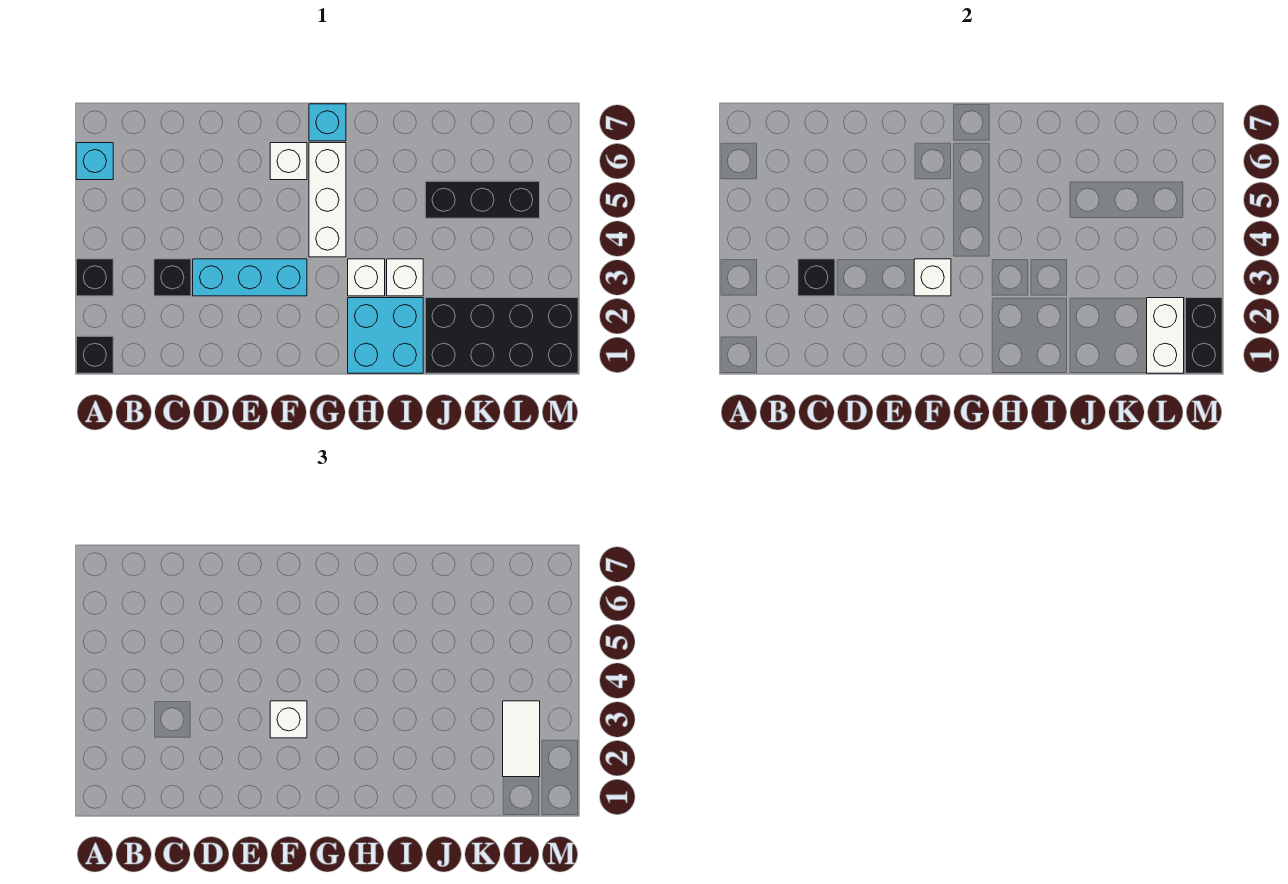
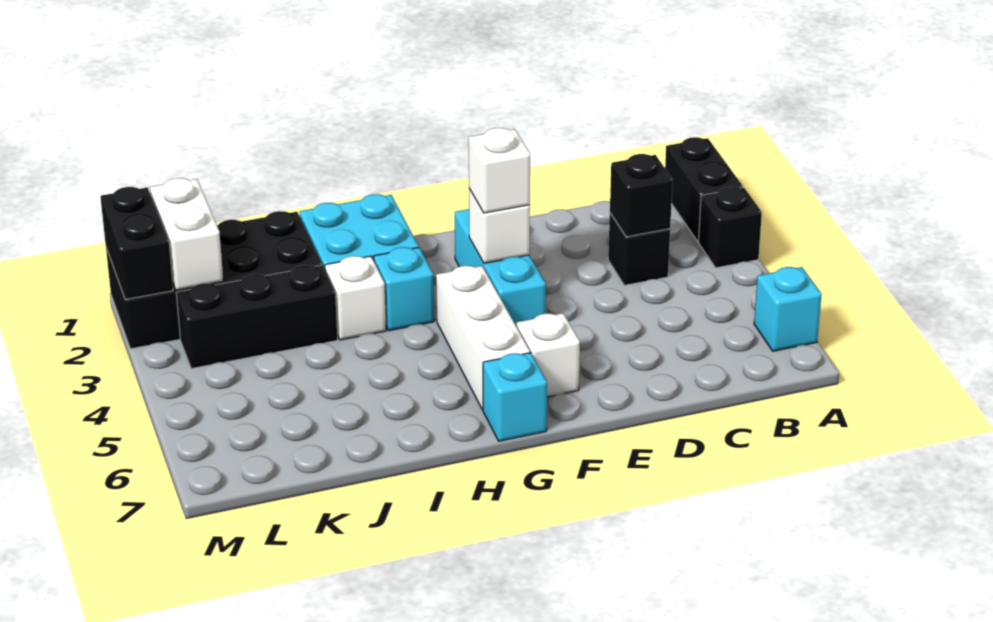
black brick A1 level 1 -> black brick A1:A2 level 1
cyan brick D3:F3 level 1 -> cyan brick F2:F4 level 1
white brick H3 level 1 -> cyan brick H3 level 1
black brick J5:L5 level 1 -> black brick J3:L3 level 1
white tile L2:L3 level 3 -> none

